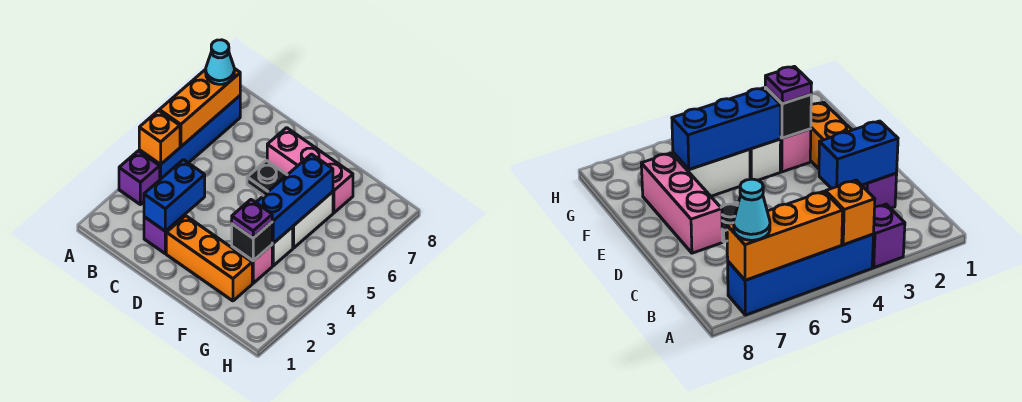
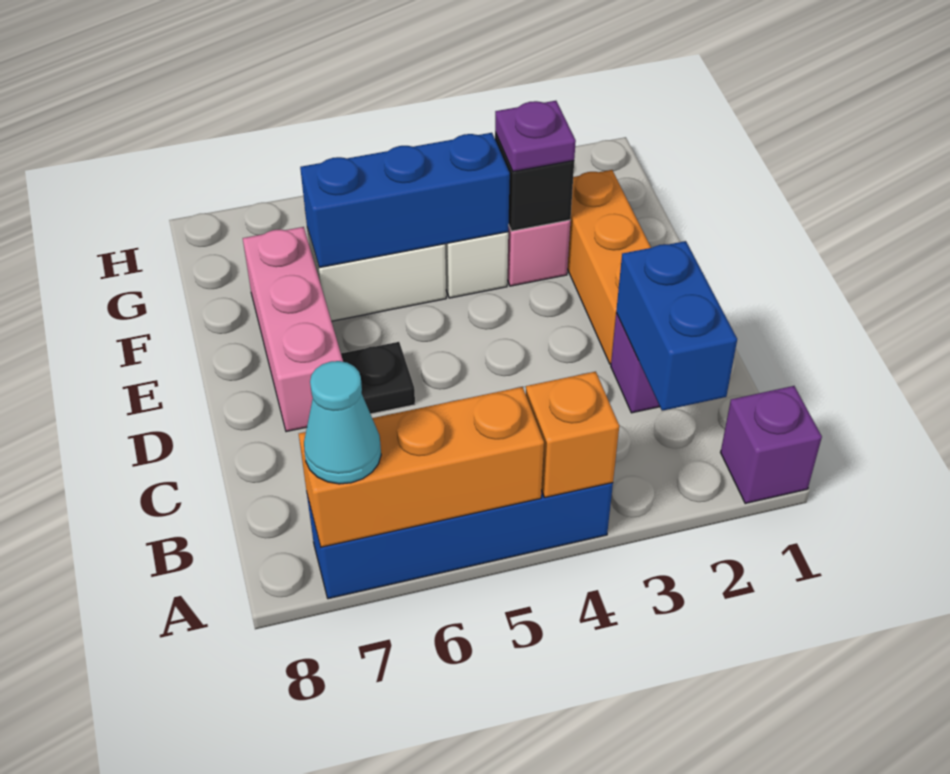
purple brick A3 level 1 -> purple brick A1 level 1
blue brick C2:C3 level 2 -> blue brick B2:C2 level 2

